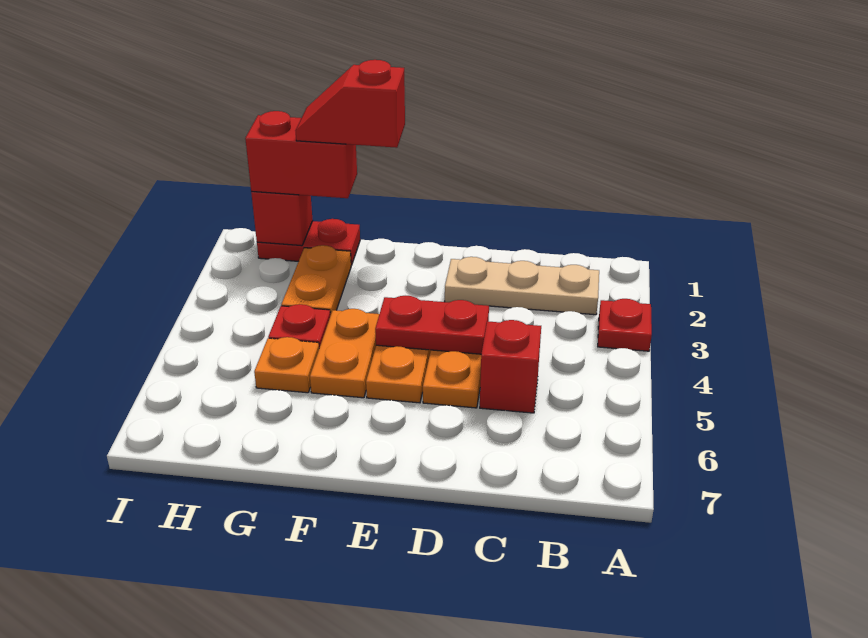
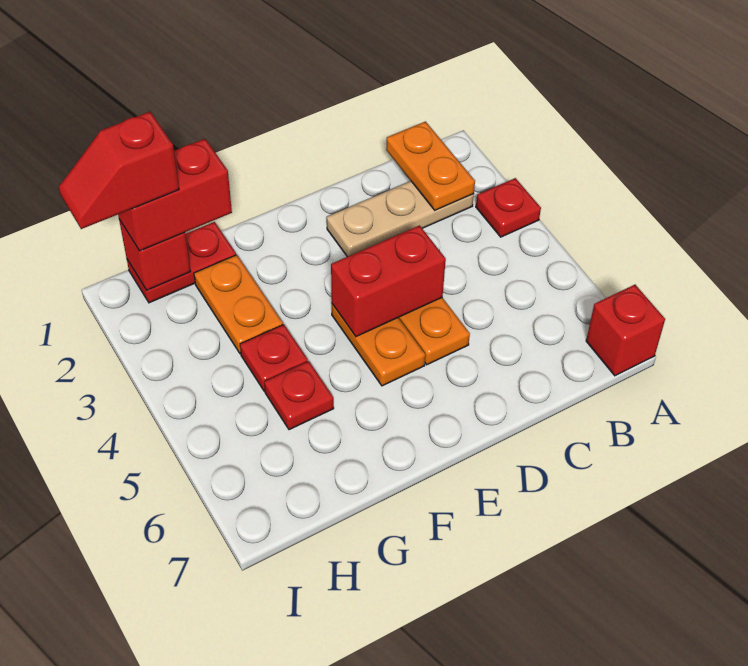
red brick C5 level 1 -> red brick A7 level 1
red plate D4:E4 level 2 -> red brick D4:E4 level 2
red slope F1:G1 level 4 top F -> red slope H1:I1 level 4 top H
orange plate F4:F5 level 1 -> orange plate B1:B2 level 2
orange plate G5 level 1 -> red plate G5 level 1

